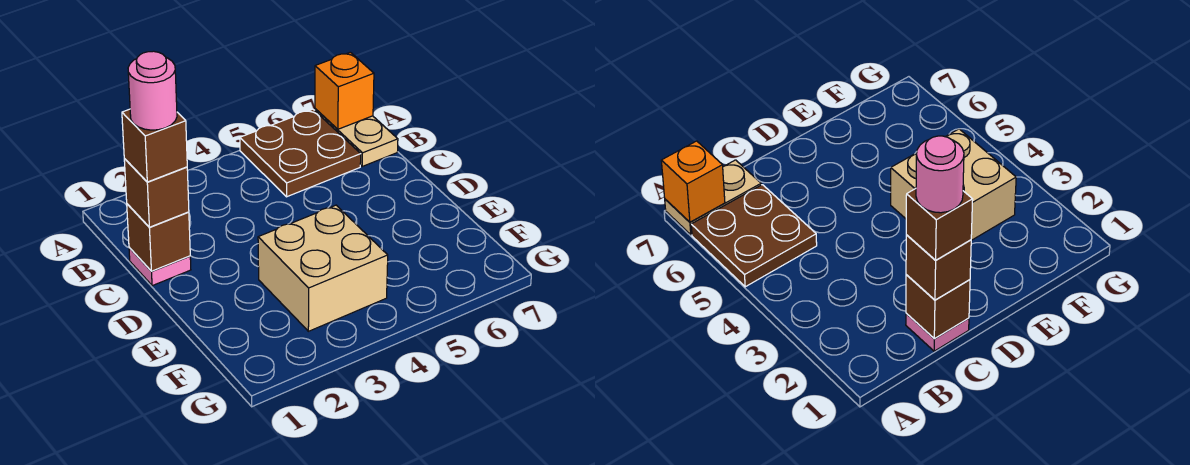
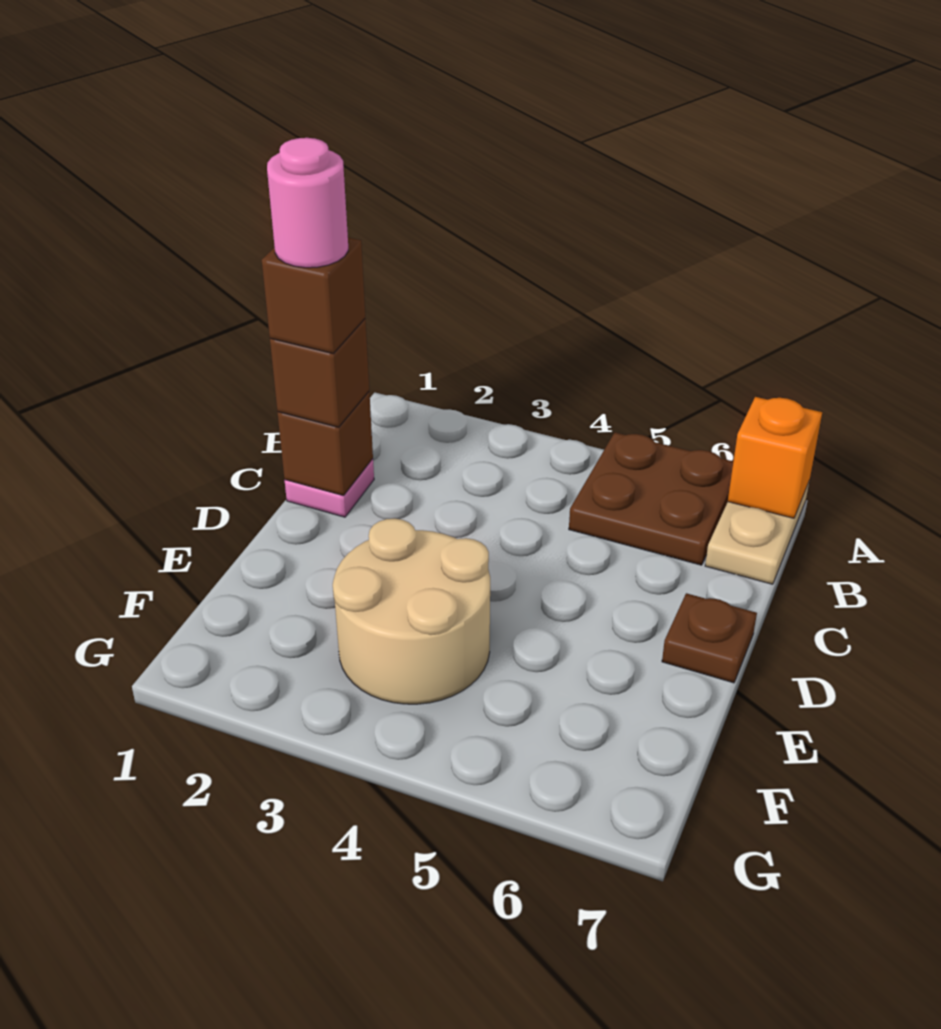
none -> brown plate D7 level 1
tan brick E3:F4 level 1 -> tan round brick E3:F4 level 1

